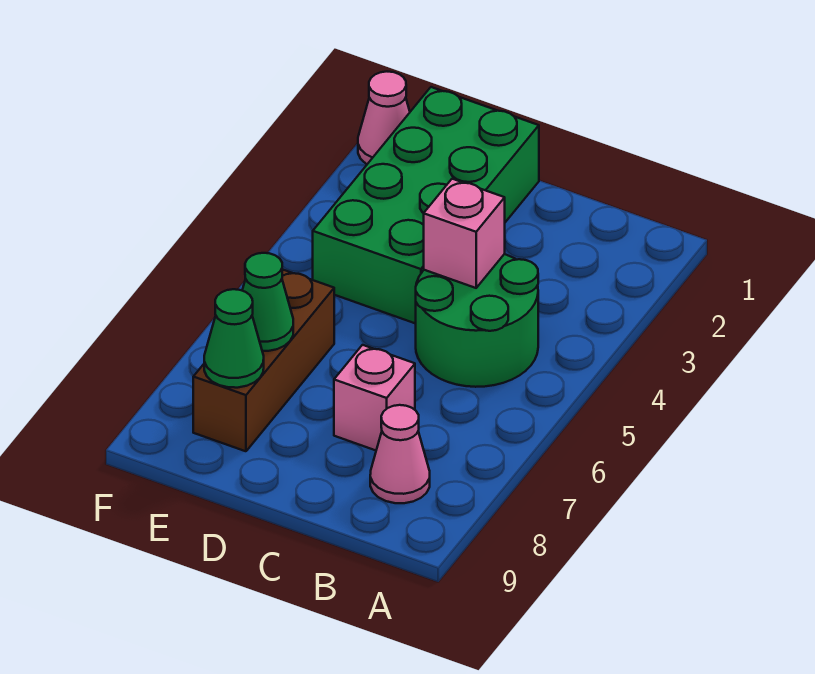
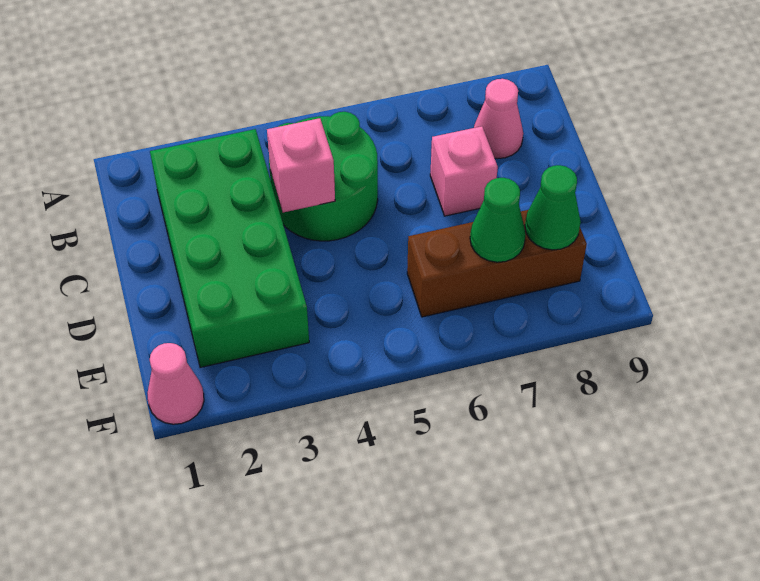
green brick D1:E4 level 1 -> green brick B2:E3 level 1

